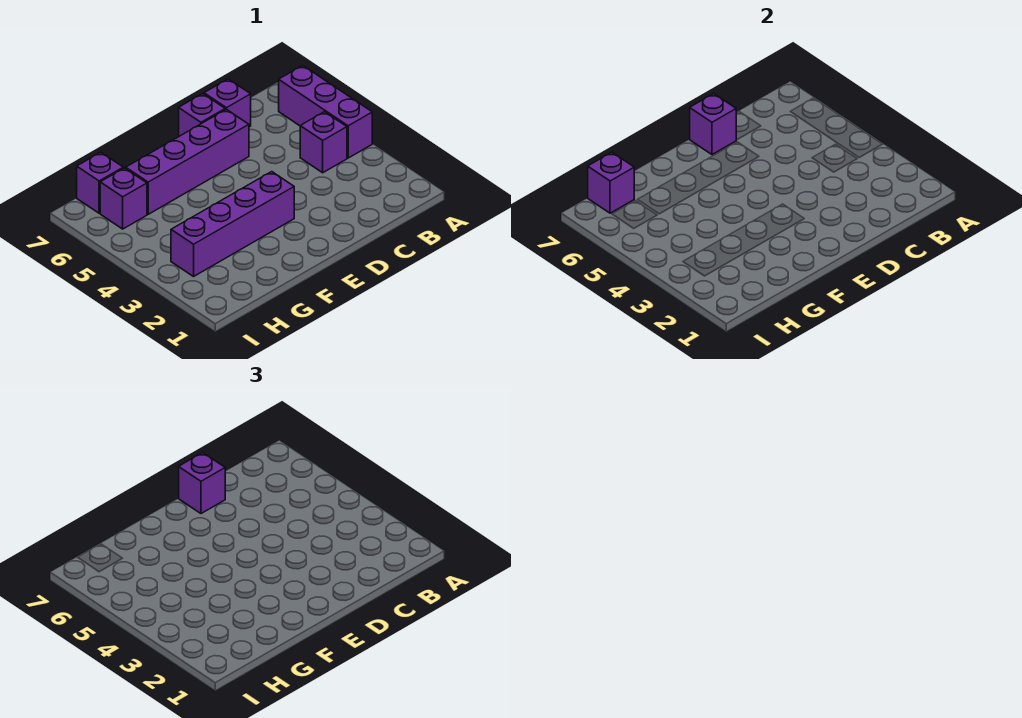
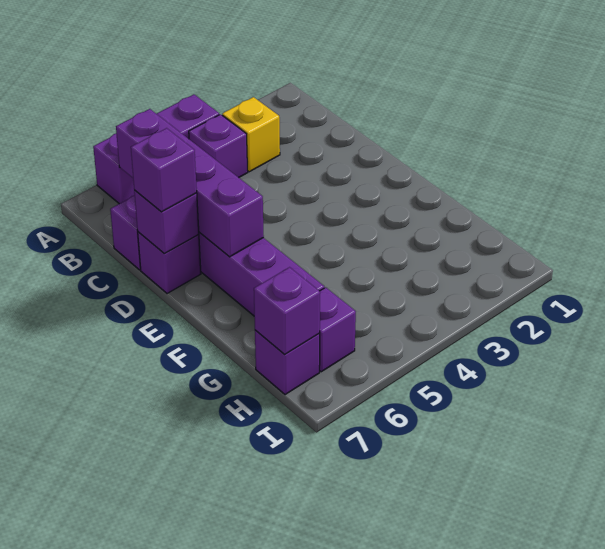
none -> yellow brick B3 level 1
purple brick E3:H3 level 1 -> purple brick B6:E6 level 2

